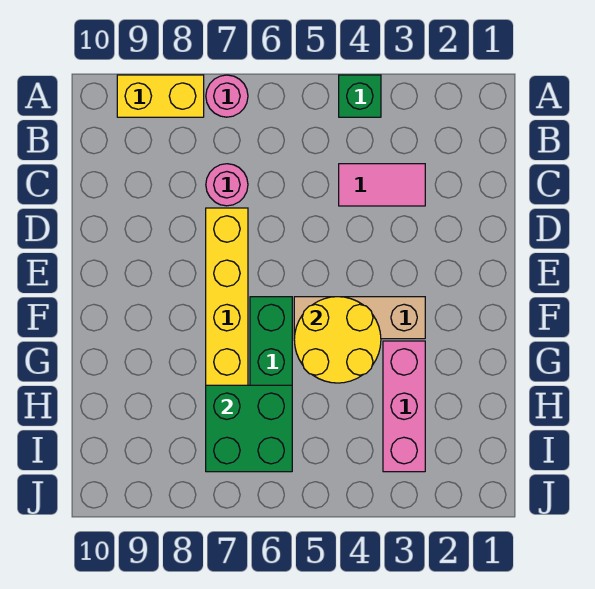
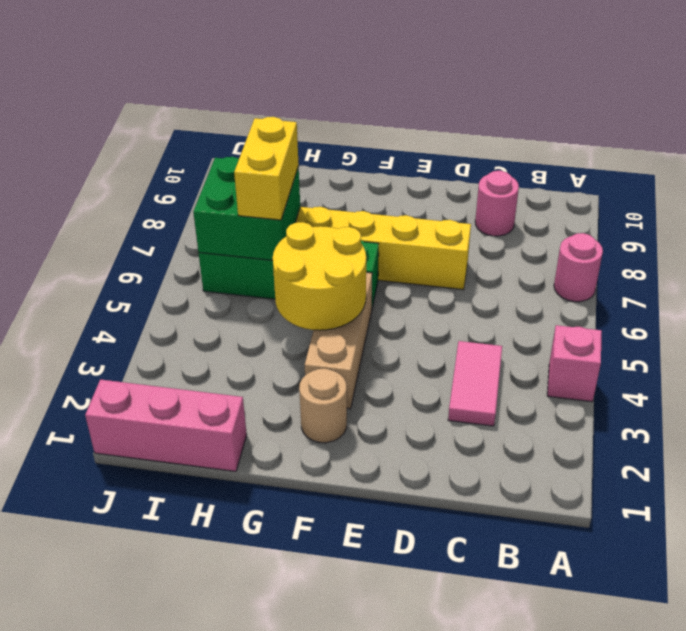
green brick A4 level 1 -> pink brick A4 level 1
yellow brick A8:A9 level 1 -> yellow brick H6:H7 level 3
pink round brick C7 level 1 -> pink round brick C9 level 1
none -> tan round brick F2 level 1
pink brick G3:I3 level 1 -> pink brick H1:J1 level 1

